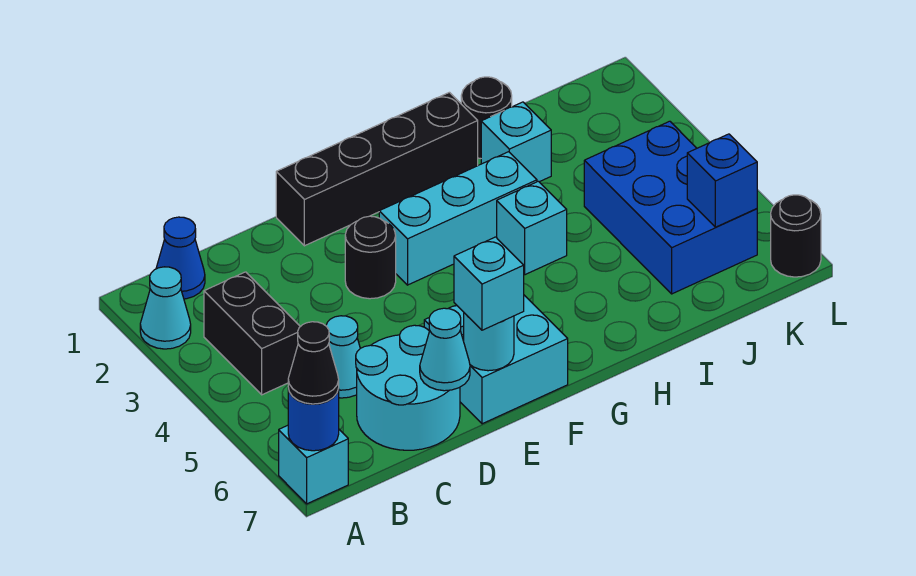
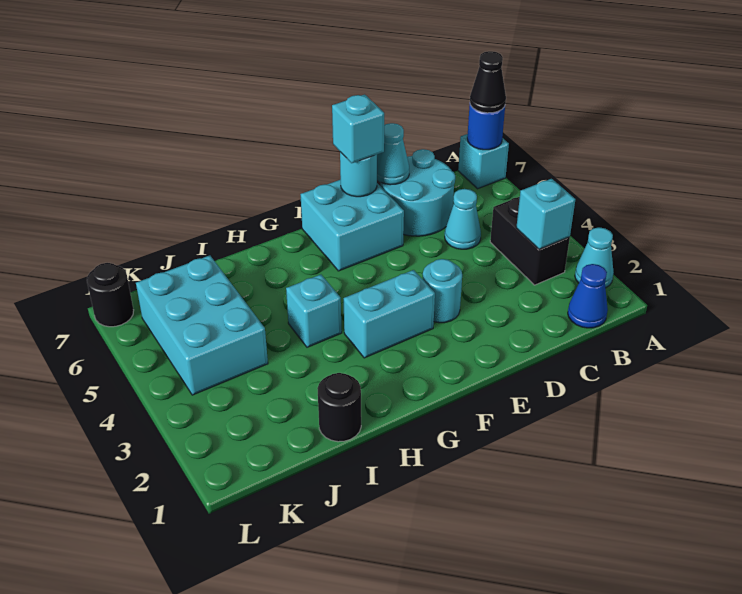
black brick E1:H1 level 1 -> none
black round brick E3 level 1 -> cyan round brick E3 level 1
cyan brick F3:H3 level 1 -> cyan brick F3:G3 level 1
cyan brick I2 level 1 -> cyan brick B3 level 2
blue brick J4:K6 level 1 -> cyan brick J4:K6 level 1
blue brick K6 level 2 -> none

